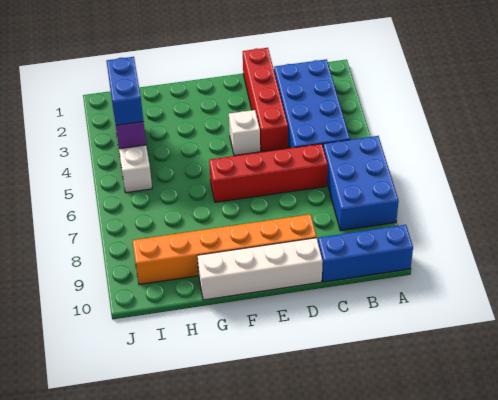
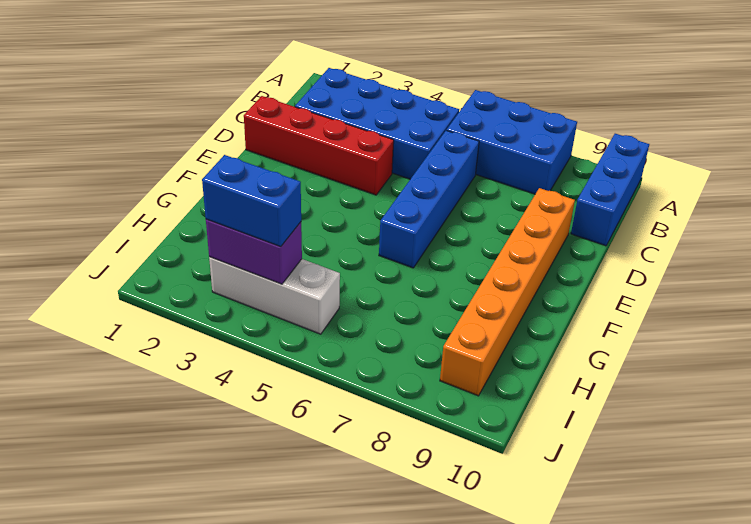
red brick C6:F6 level 1 -> blue brick C6:F6 level 1
white brick D10:G10 level 1 -> none
white brick E4 level 1 -> none

